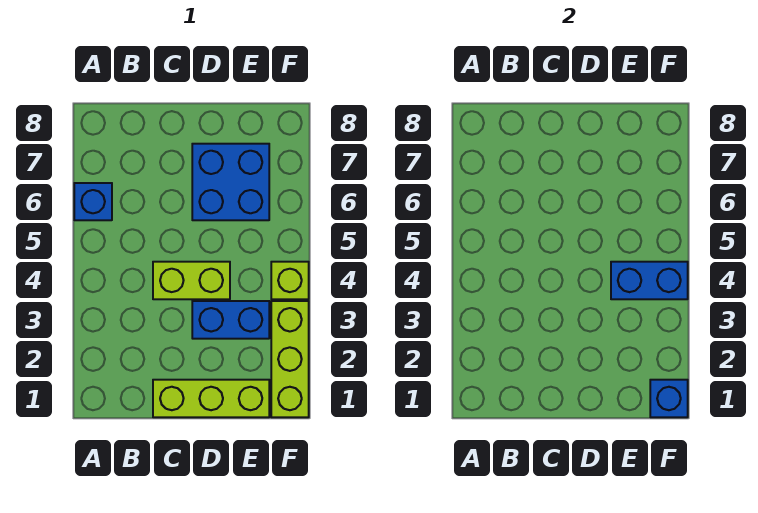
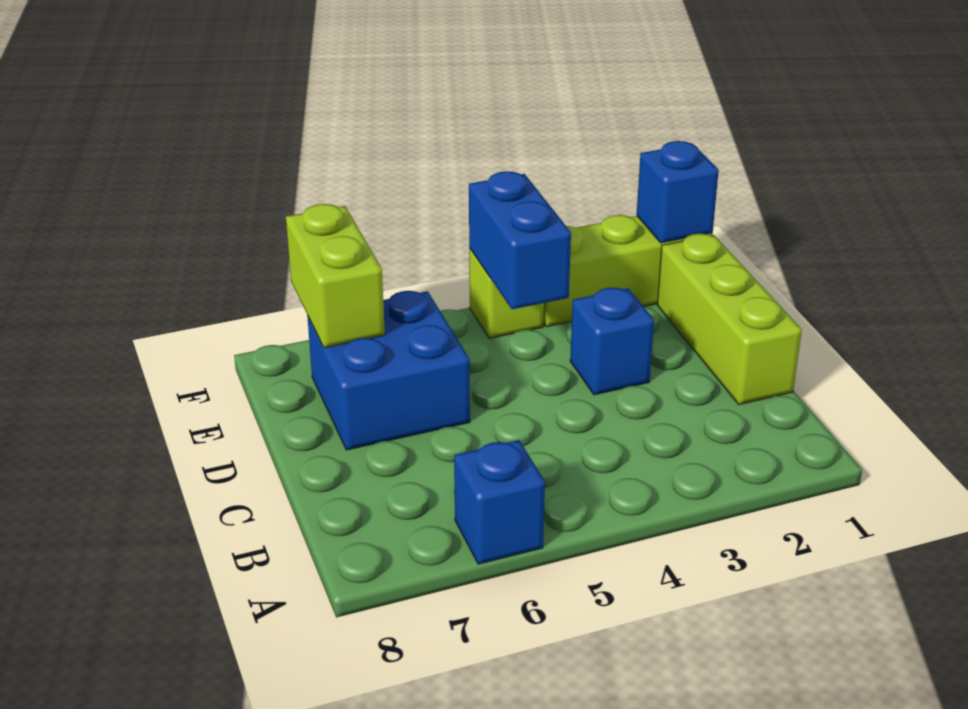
lime brick C4:D4 level 1 -> lime brick E7:F7 level 2
blue brick D3:E3 level 1 -> blue brick D3 level 1

